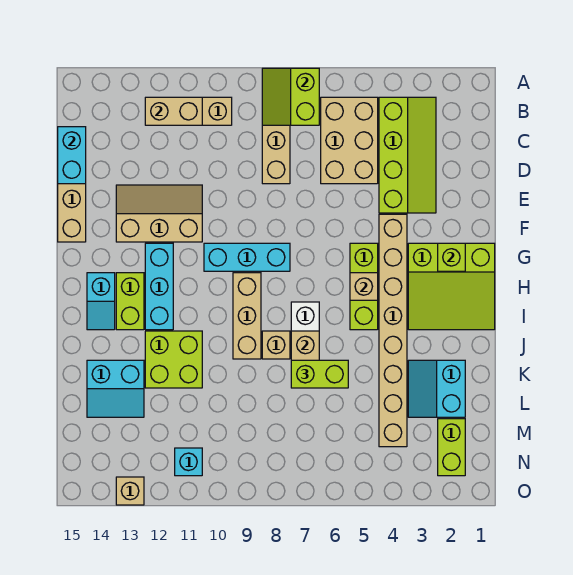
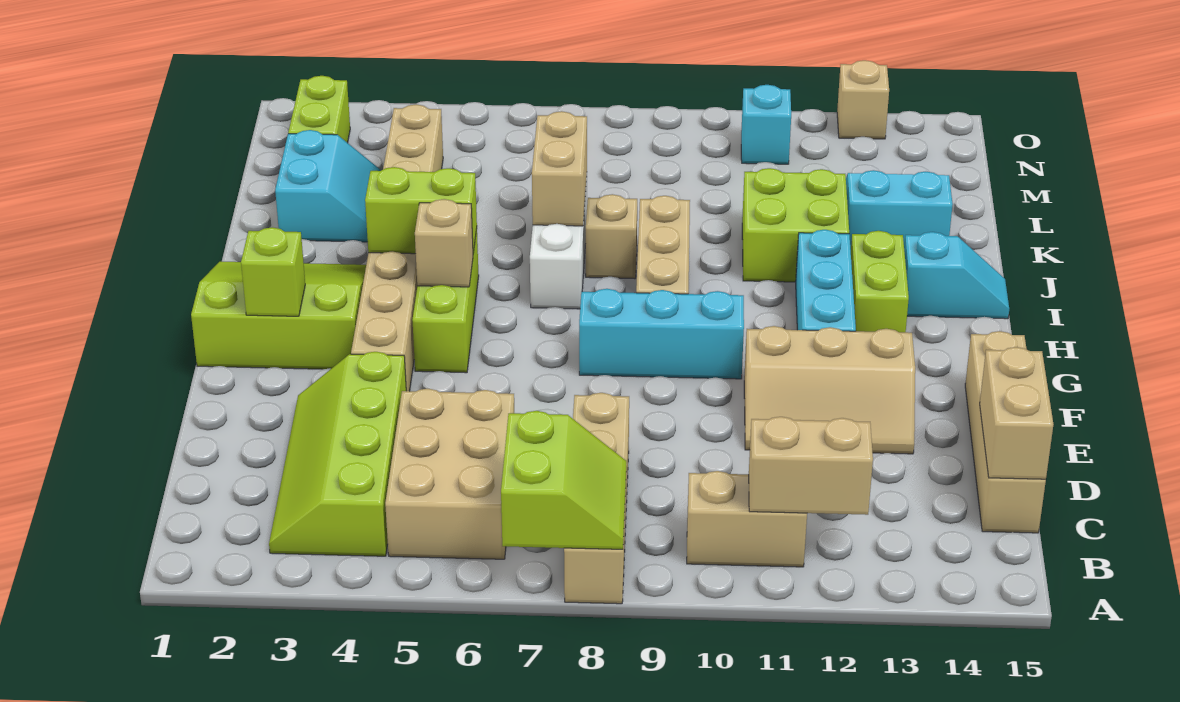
cyan brick C15:D15 level 2 -> tan brick C15:D15 level 2
cyan slope H14:I14 level 1 top H -> cyan slope I14:I15 level 1 top 14
lime brick K6:K7 level 3 -> lime brick I4:I5 level 2

